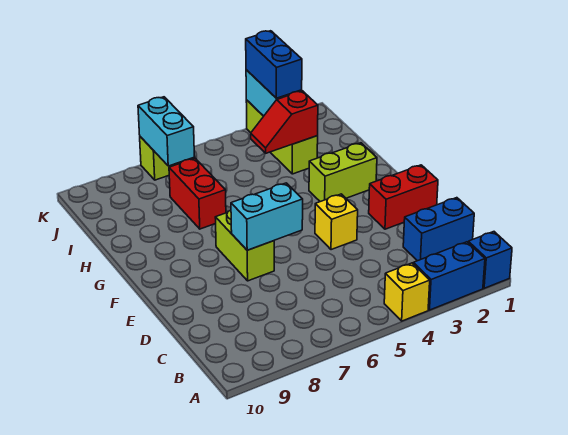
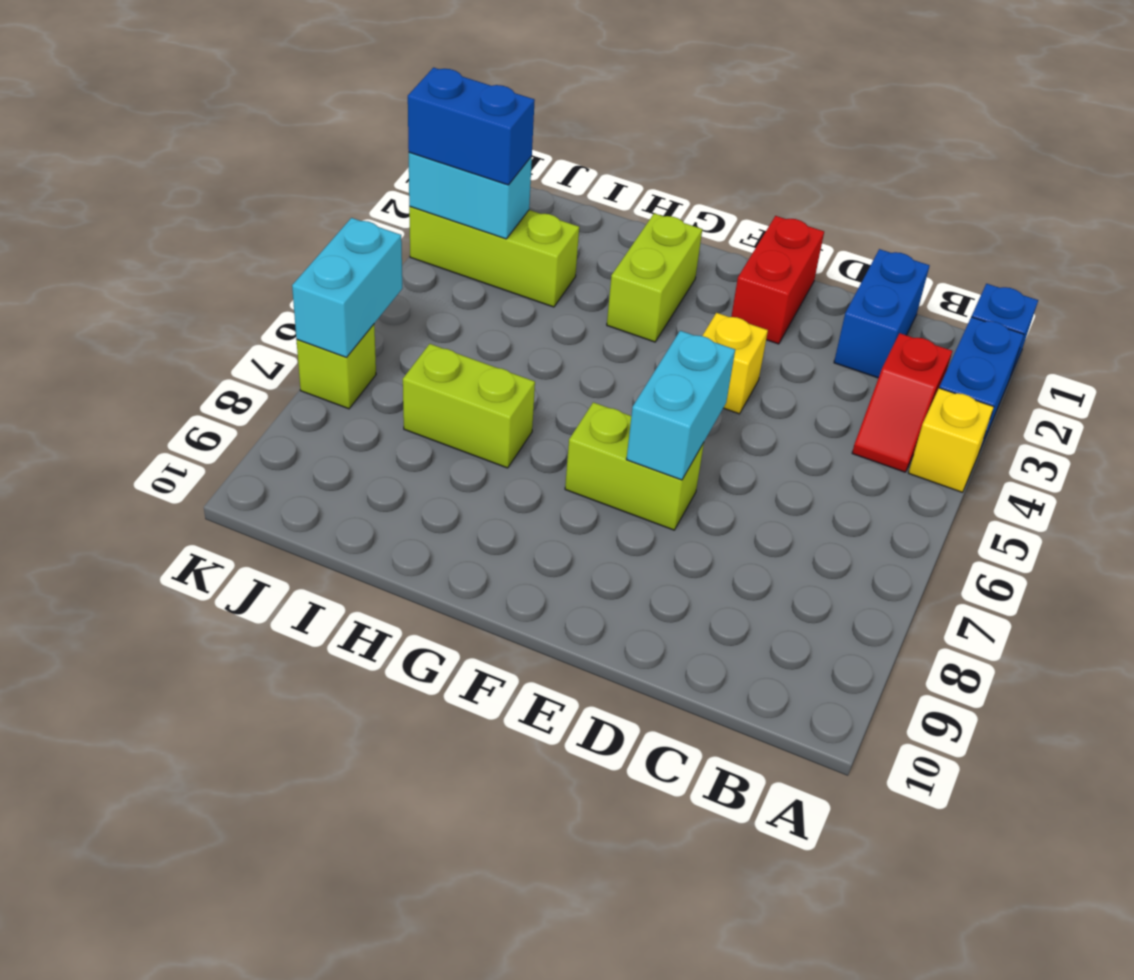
red brick H7:I7 level 1 -> lime brick H7:I7 level 1
red slope I3:I4 level 2 top 3 -> red slope B3:B4 level 1 top 3
cyan brick J7:K7 level 2 -> cyan brick K6:K7 level 2

